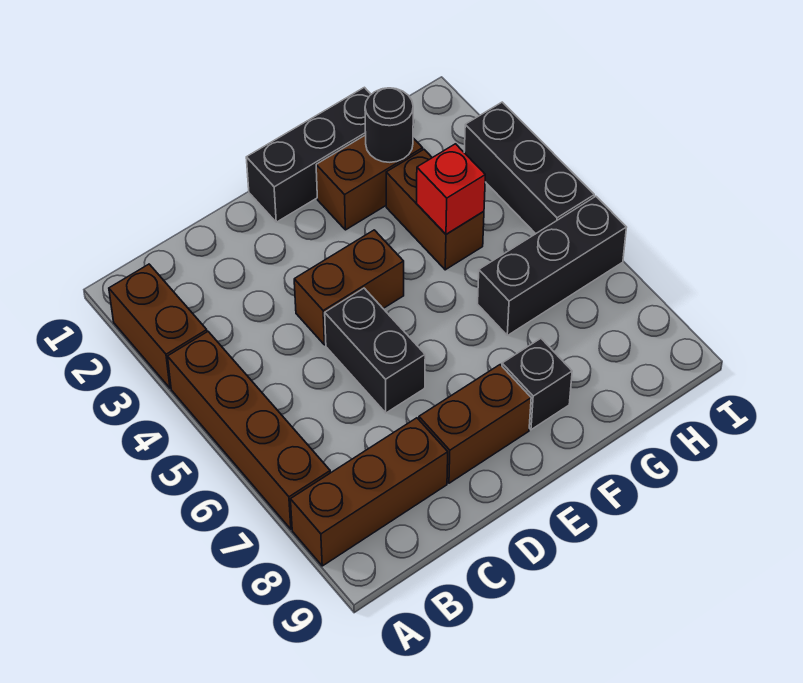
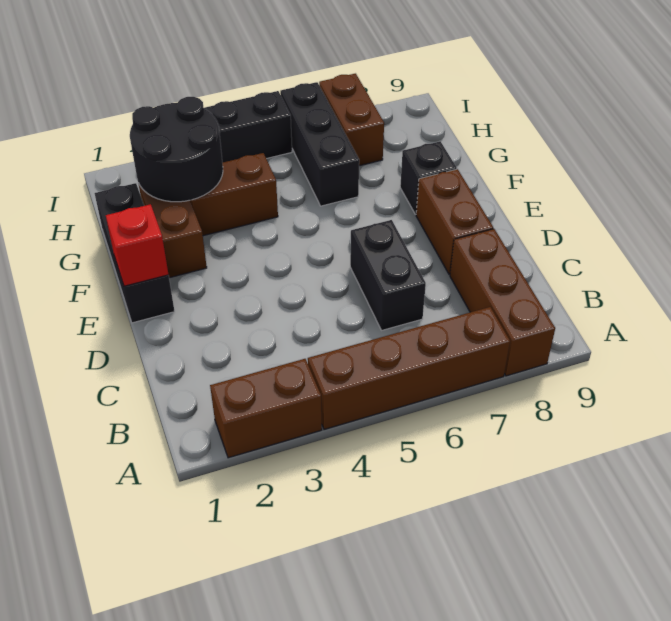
brown brick D4:E4 level 1 -> brown brick H7:I7 level 1
black brick D5:D6 level 1 -> black brick C6:D6 level 1
black round brick G2 level 2 -> black round brick G2:H3 level 2
red brick G4 level 2 -> red brick E1 level 2

